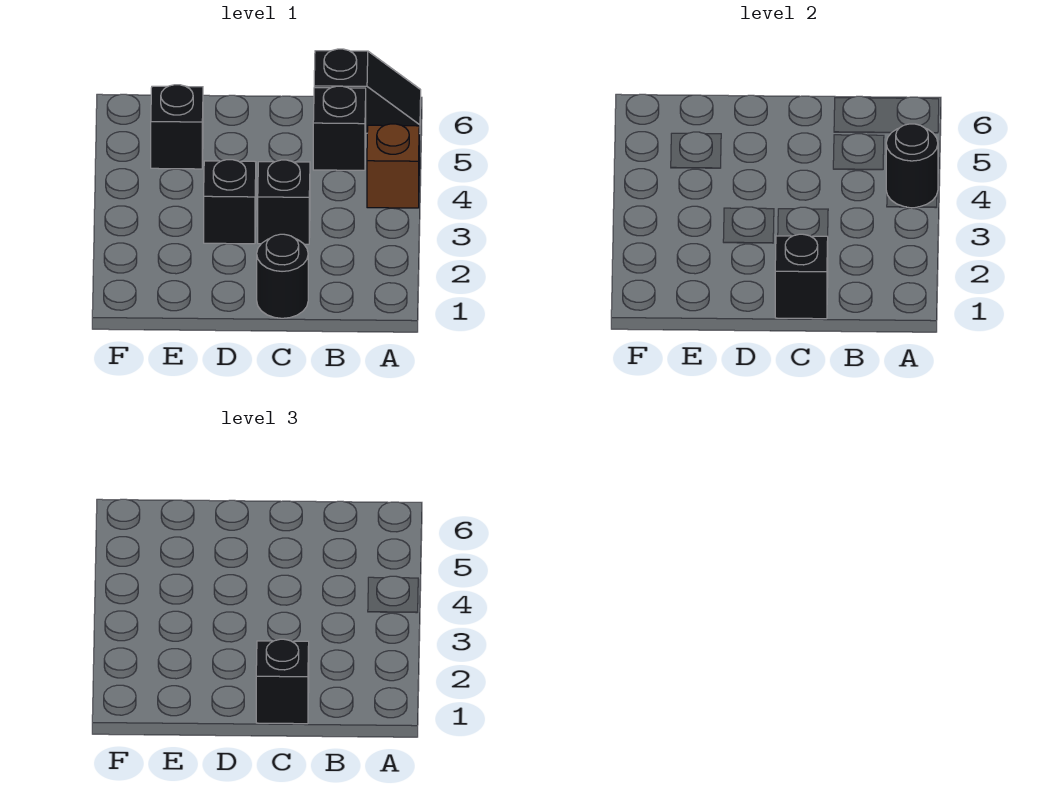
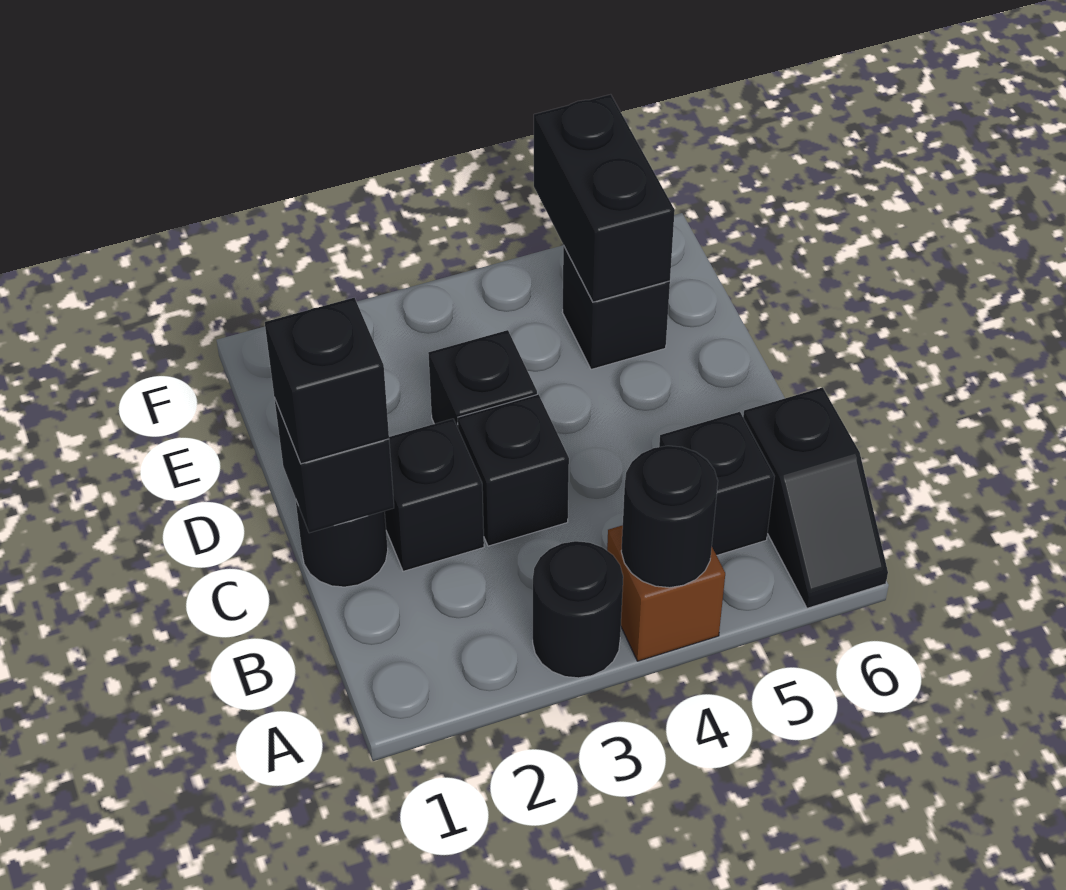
none -> black round brick A3 level 1
none -> black brick C2 level 1
none -> black brick E5:F5 level 2

